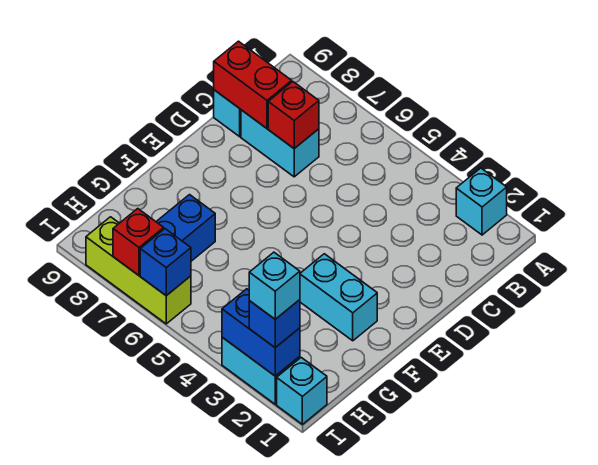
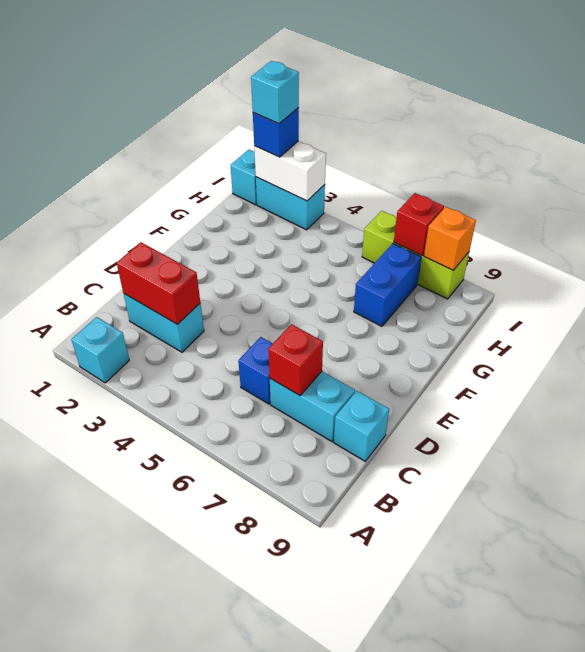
red brick C8:C9 level 2 -> red brick C2:C3 level 2
cyan brick F2:F3 level 1 -> cyan brick C2:C3 level 1
blue brick I2:I3 level 2 -> white brick I2:I3 level 2
blue brick I6 level 2 -> blue brick C6 level 1
none -> orange brick I8 level 2

